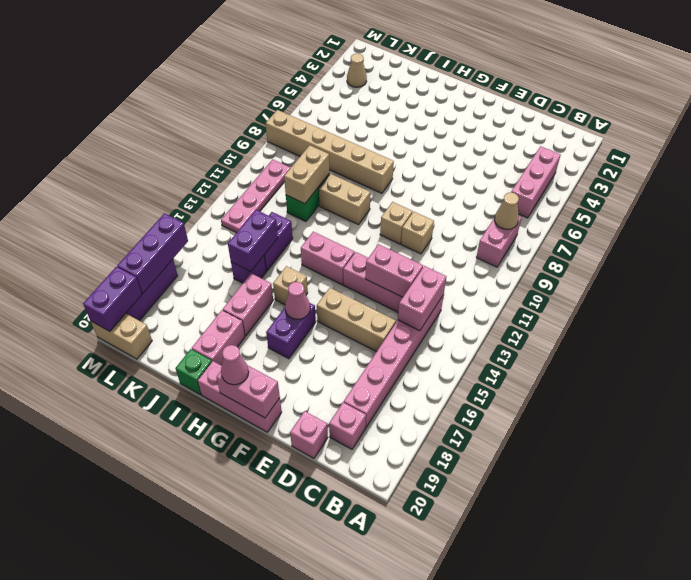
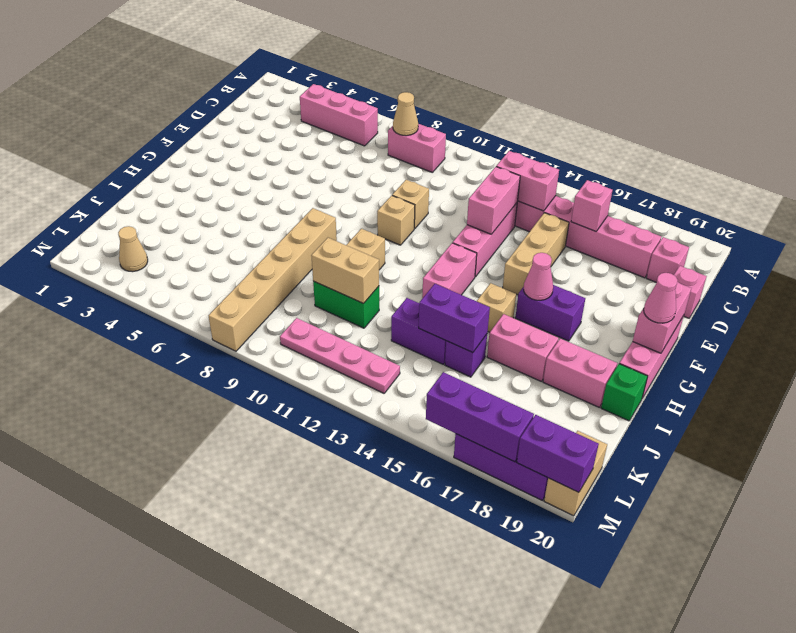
none -> pink brick C16 level 2

